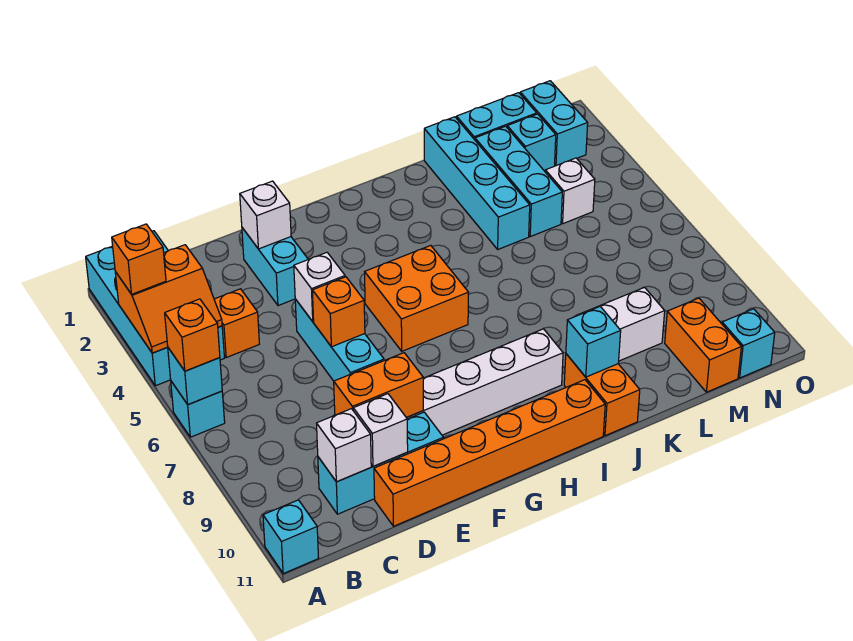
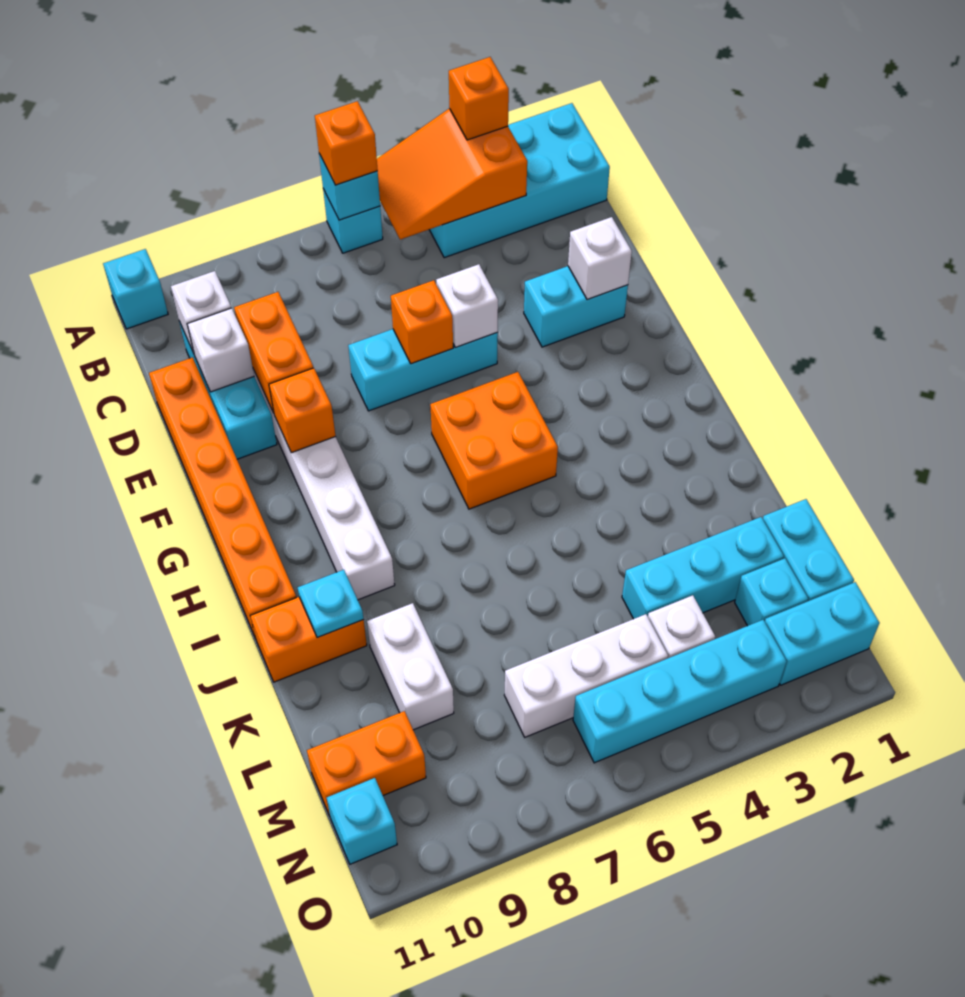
orange slope A3:B4 level 2 top 3 -> orange slope A3:B5 level 2 top 3
orange brick C4 level 1 -> orange brick F9 level 2
cyan brick J10 level 2 -> cyan plate J10 level 2
cyan brick K1:K4 level 1 -> cyan brick N3:N6 level 1
none -> white brick M5:M7 level 1

